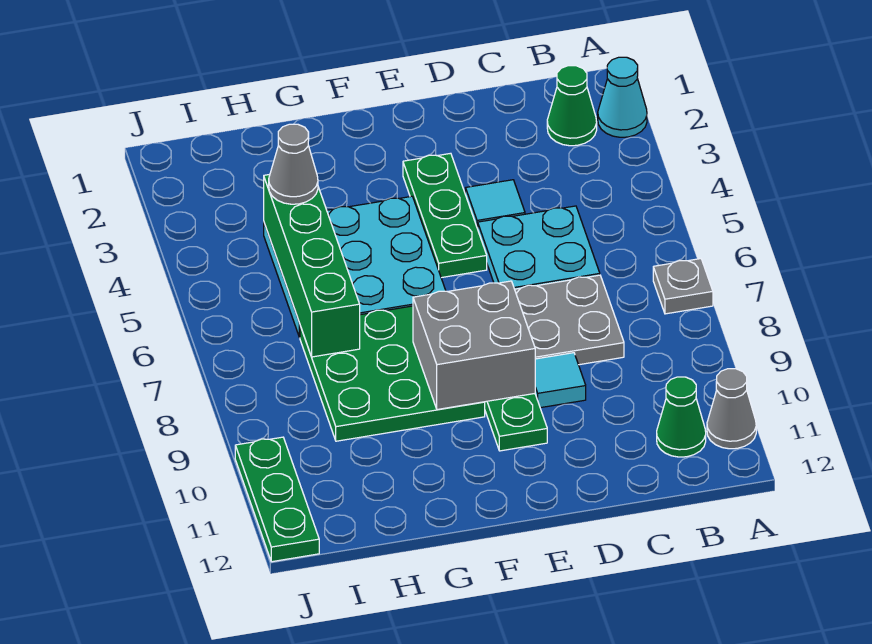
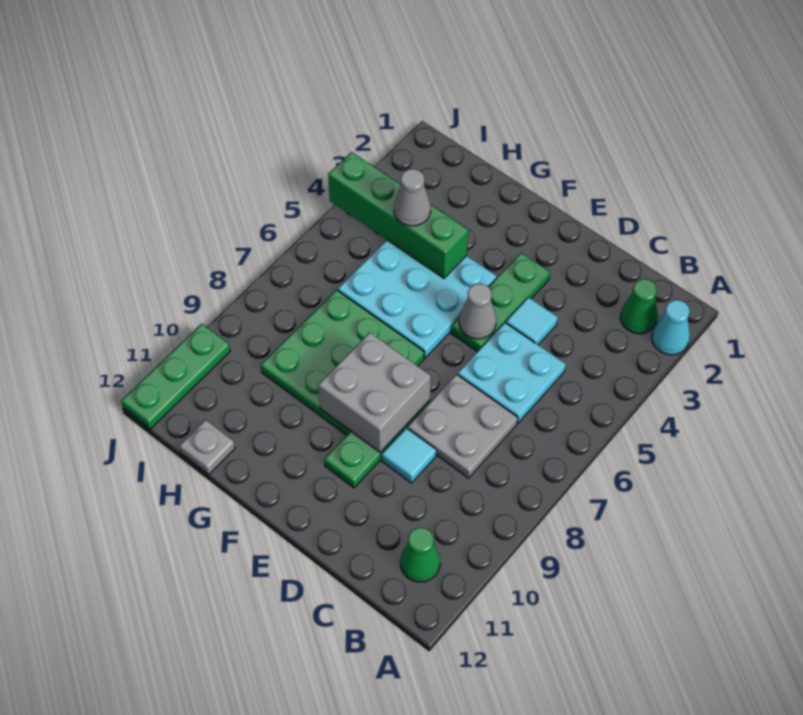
grey plate A7 level 1 -> grey plate H12 level 1
grey cone A11 level 1 -> grey cone E5 level 2
green brick H4:H7 level 2 -> green brick G4:J4 level 2

